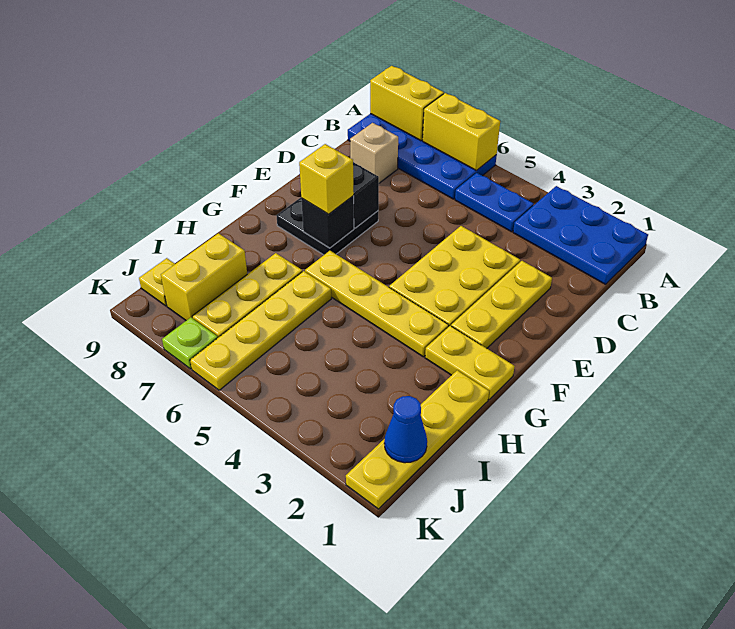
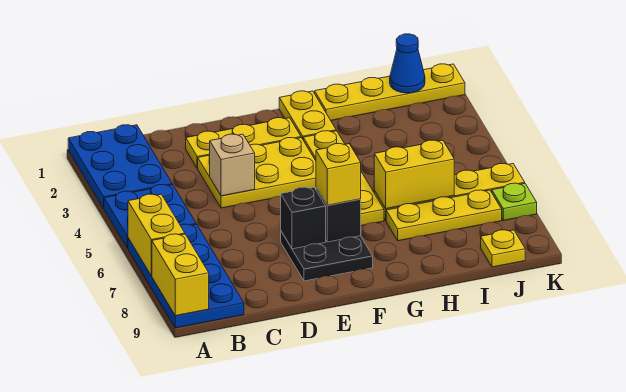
blue plate B4:B5 level 1 -> blue plate A4:B5 level 1
tan brick C8 level 1 -> tan brick D4 level 2
yellow brick I8:J8 level 1 -> yellow brick H6:I6 level 2

